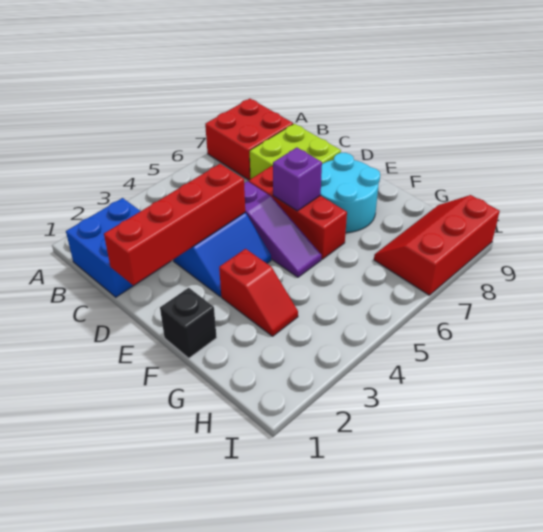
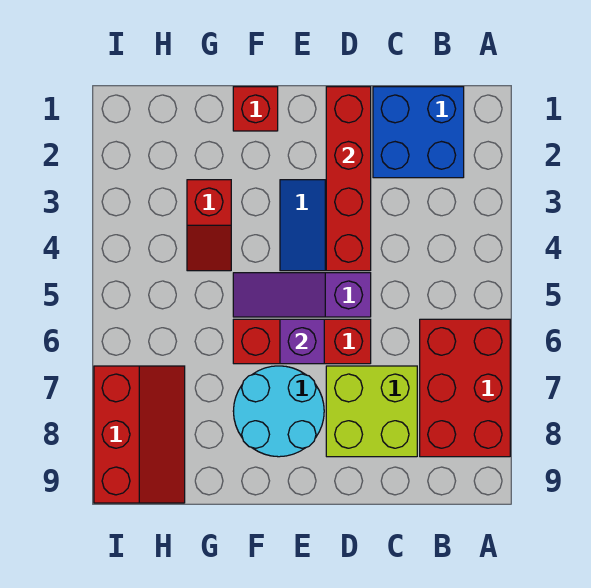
red brick A7:B8 level 1 -> red brick A6:B8 level 1
black brick F1 level 1 -> red brick F1 level 1
red slope F3:G3 level 1 top F -> red slope G3:G4 level 1 top 3

